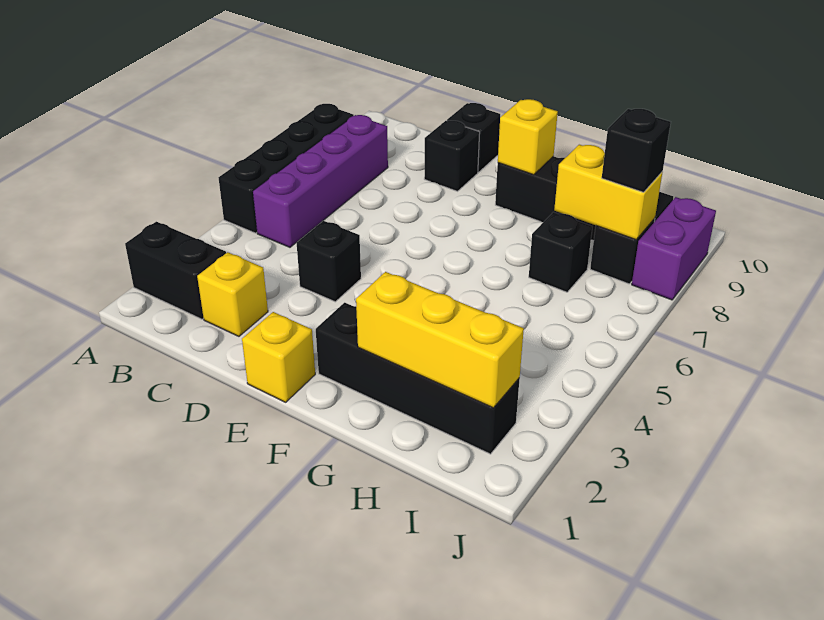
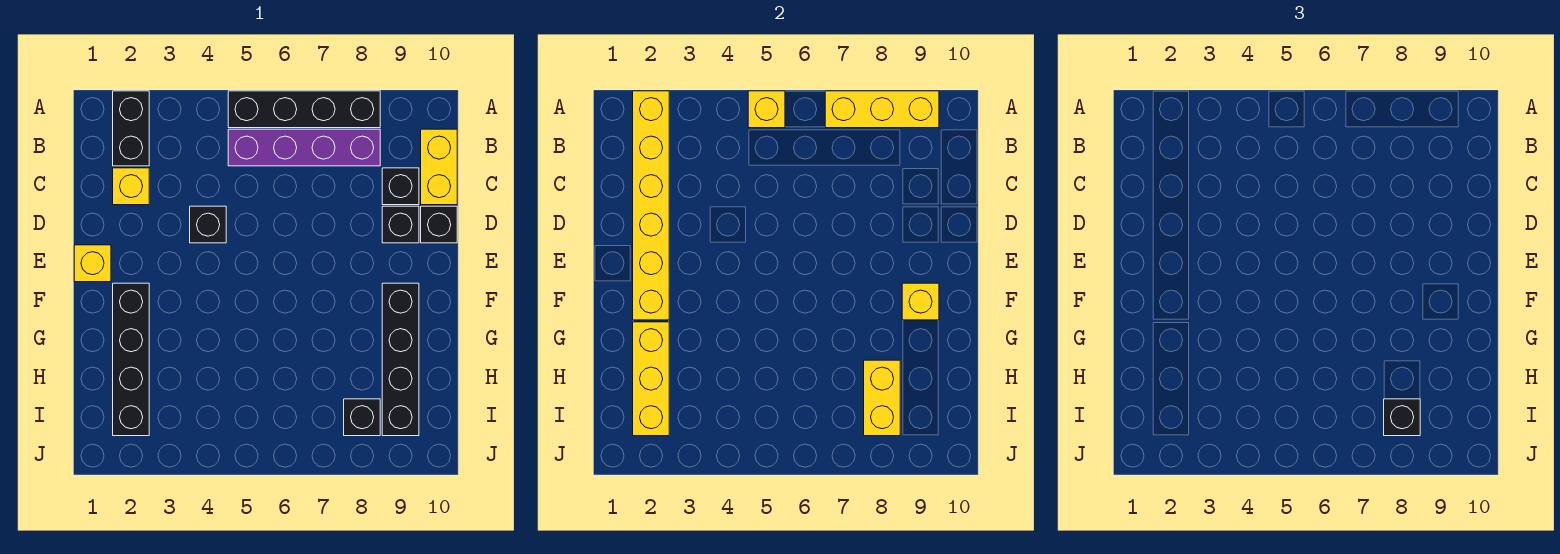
none -> yellow brick A2:F2 level 2
none -> yellow brick A5 level 2
none -> yellow brick A7:A9 level 2
none -> yellow brick B10:C10 level 1
black brick H7 level 1 -> black brick C9 level 1
purple brick J8:J9 level 1 -> none

